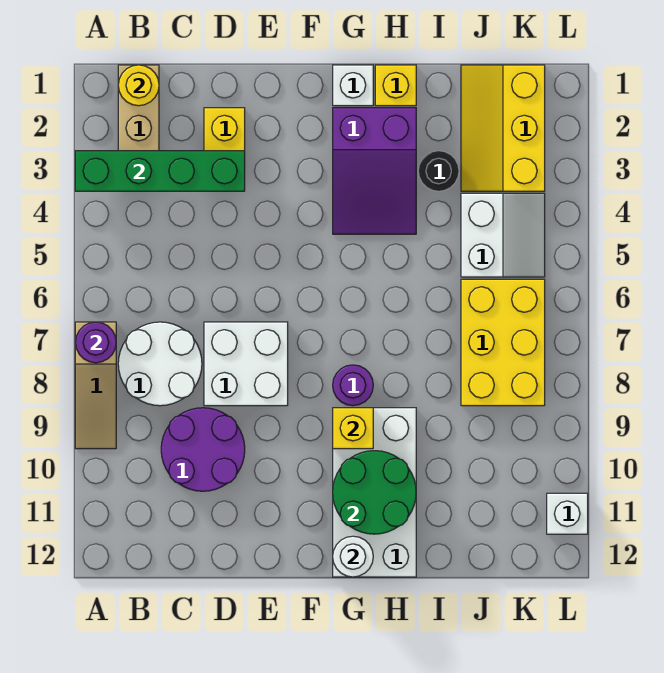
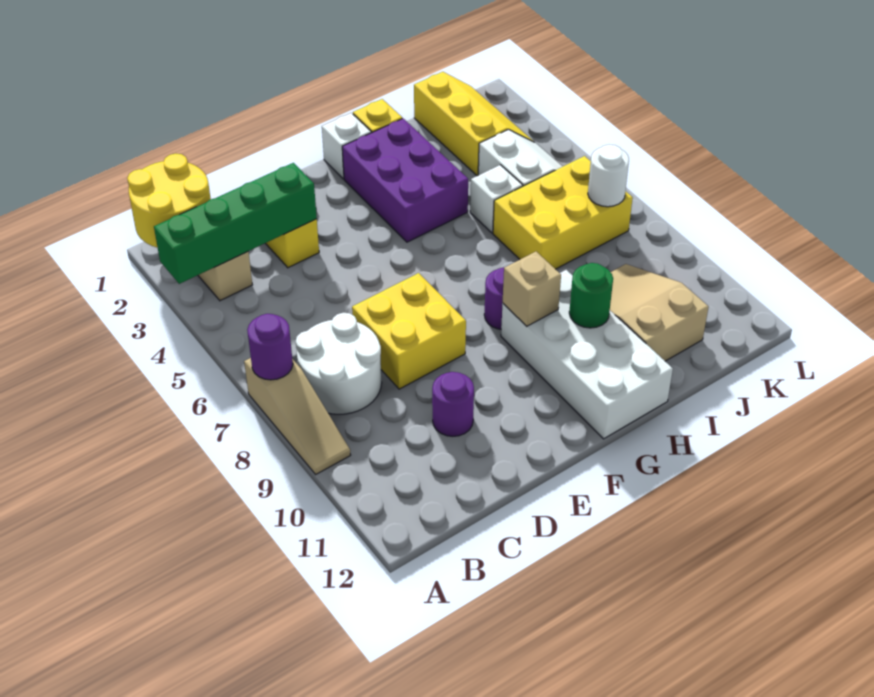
yellow round brick B1 level 2 -> yellow round brick A1:B2 level 2
purple round brick C9:D10 level 1 -> purple round brick D10 level 1
white brick D7:E8 level 1 -> yellow brick D7:E8 level 1
purple slope G2:H4 level 1 top 2 -> purple brick G2:H4 level 1
yellow brick G9 level 2 -> tan brick G9 level 2
green round brick G10:H11 level 2 -> green round brick H10 level 2
white round brick G12 level 2 -> white round brick K7 level 2
black round brick I3 level 1 -> none
none -> tan slope I9:J11 level 1 top 11
yellow slope J1:K3 level 1 top K -> yellow slope J1:K3 level 1 top J
yellow brick J6:K8 level 1 -> yellow brick I6:K7 level 1
white brick L11 level 1 -> white brick I5 level 1

